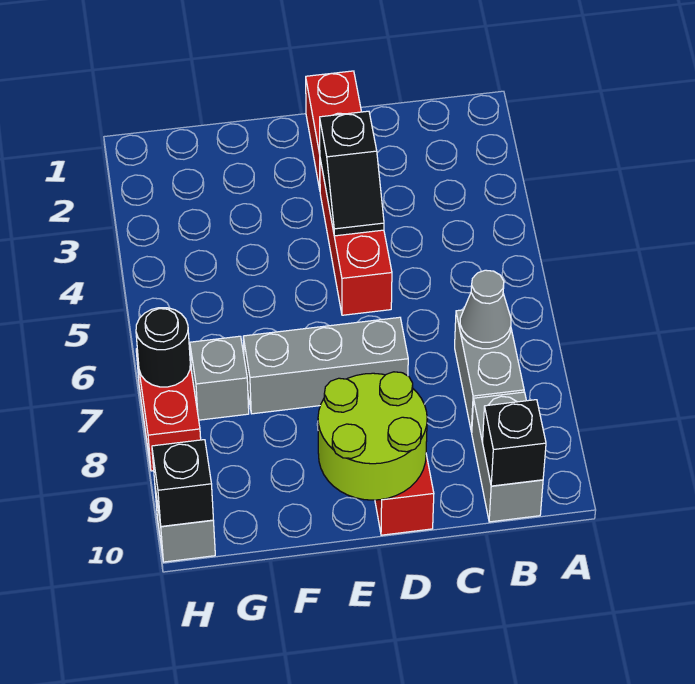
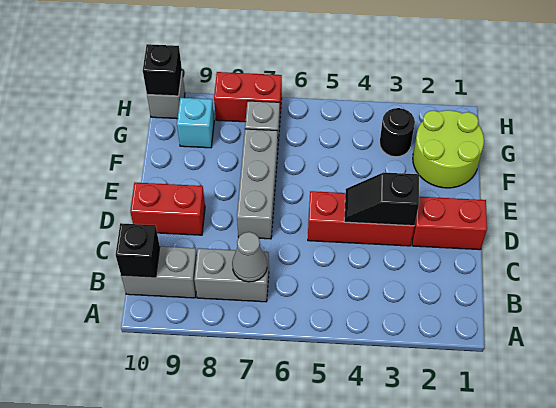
lime round brick D9:E10 level 2 -> lime round brick F1:G2 level 1
none -> cyan brick G9 level 1
black round brick H7 level 2 -> black round brick G3 level 1

